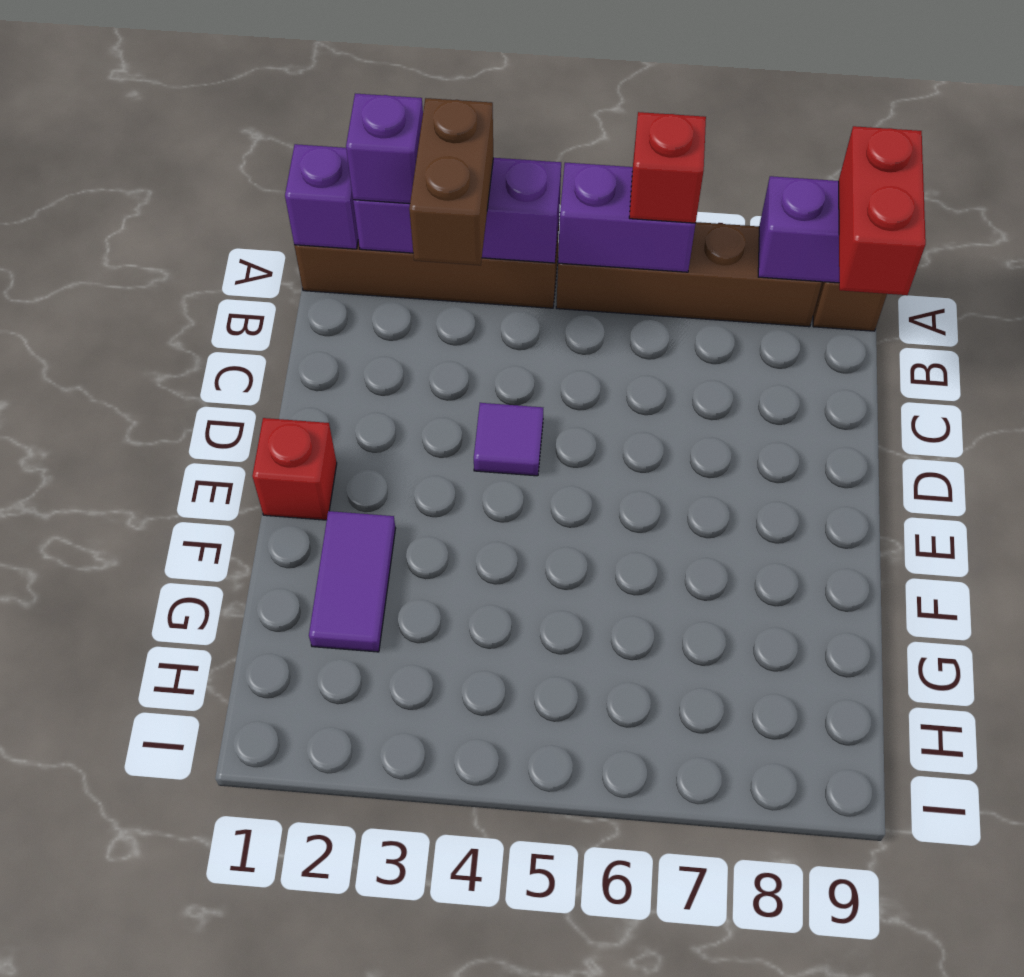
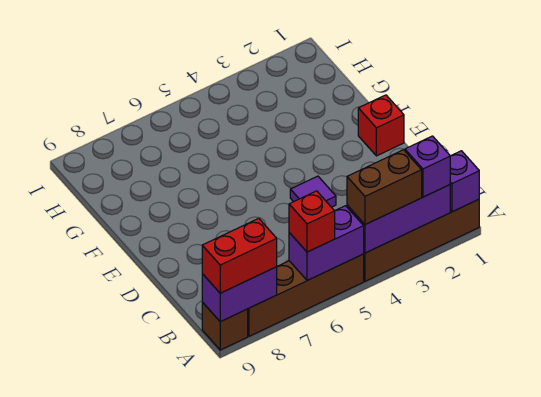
brown brick A3:B3 level 3 -> brown brick A3:A4 level 3
red brick A9:B9 level 3 -> red brick A8:A9 level 3
purple tile F2:G2 level 1 -> none

